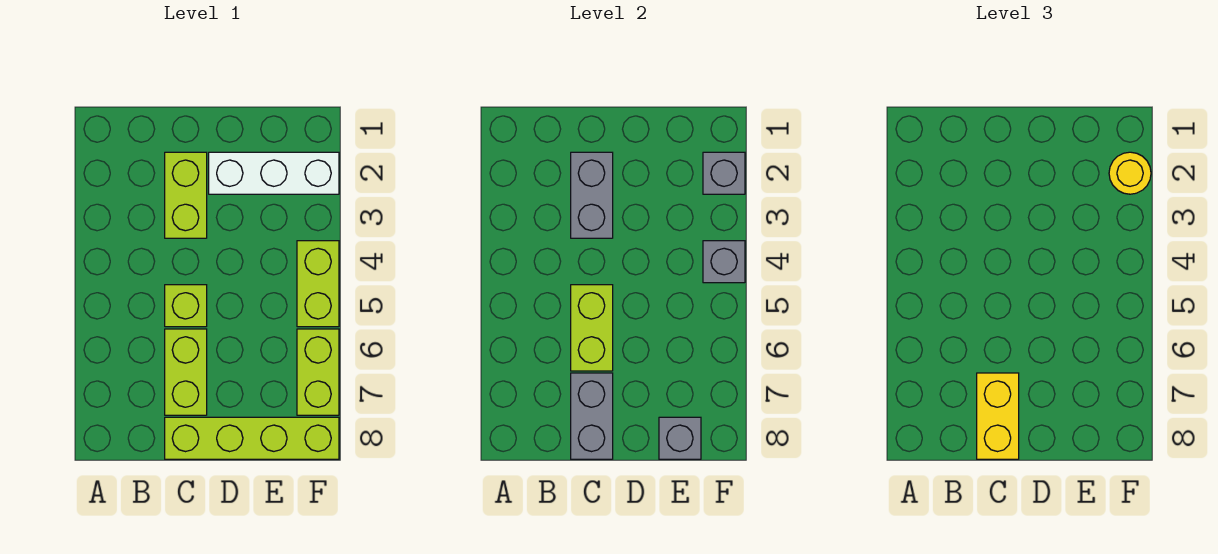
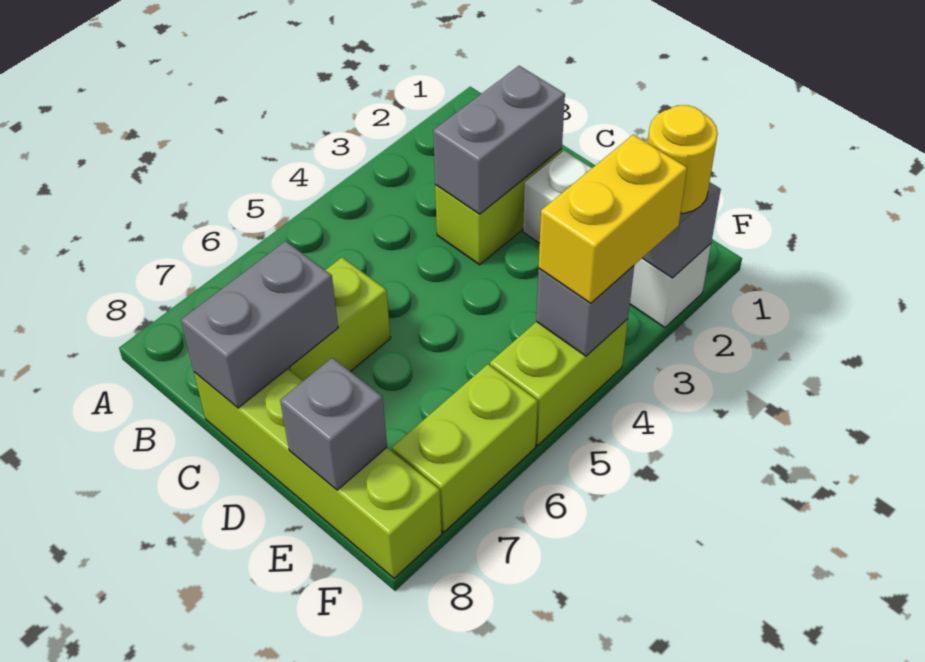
lime brick C5 level 1 -> none
lime brick C5:C6 level 2 -> none
yellow brick C7:C8 level 3 -> yellow brick F3:F4 level 3

